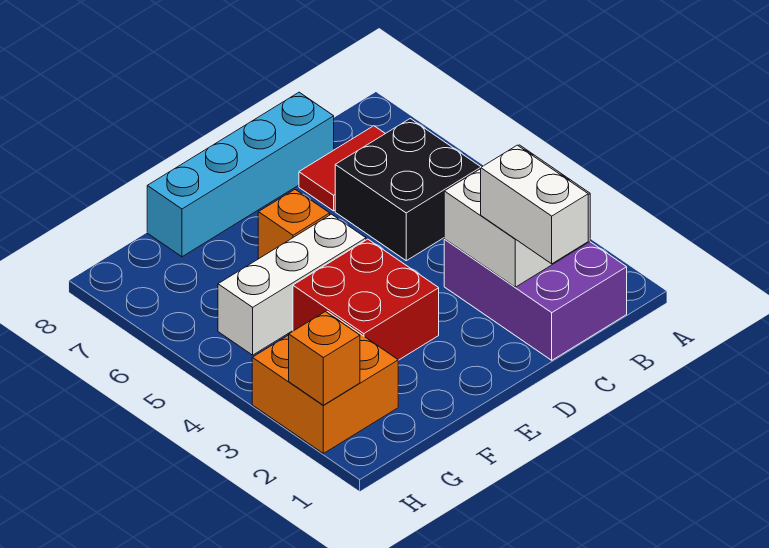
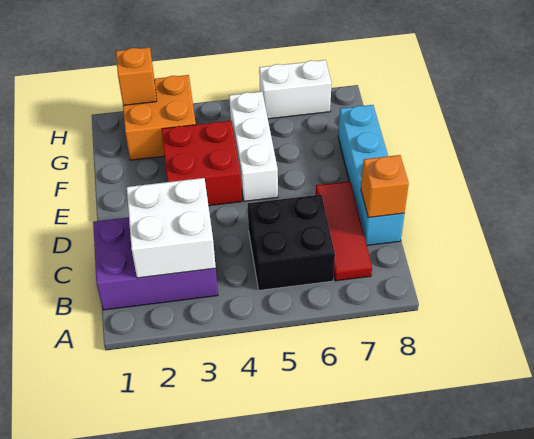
red tile B7:C7 level 1 -> red tile B7:D7 level 1
white brick C1:C2 level 3 -> white brick H6:H7 level 1
orange brick E6 level 1 -> orange brick C8 level 2

